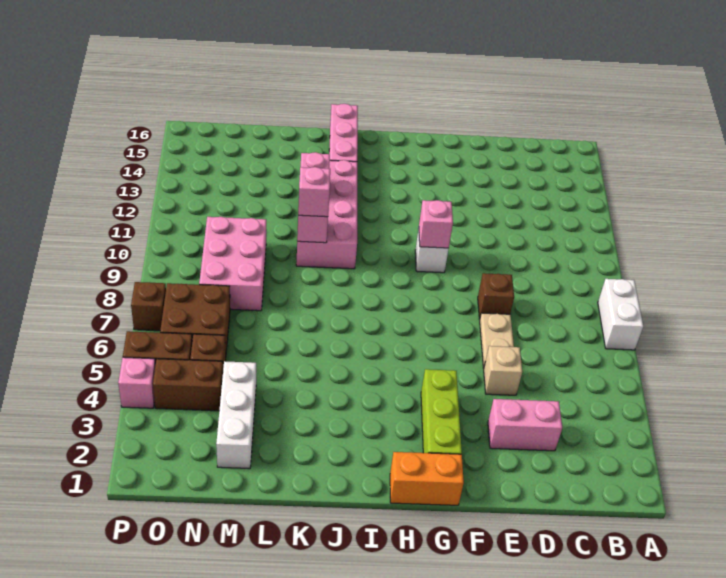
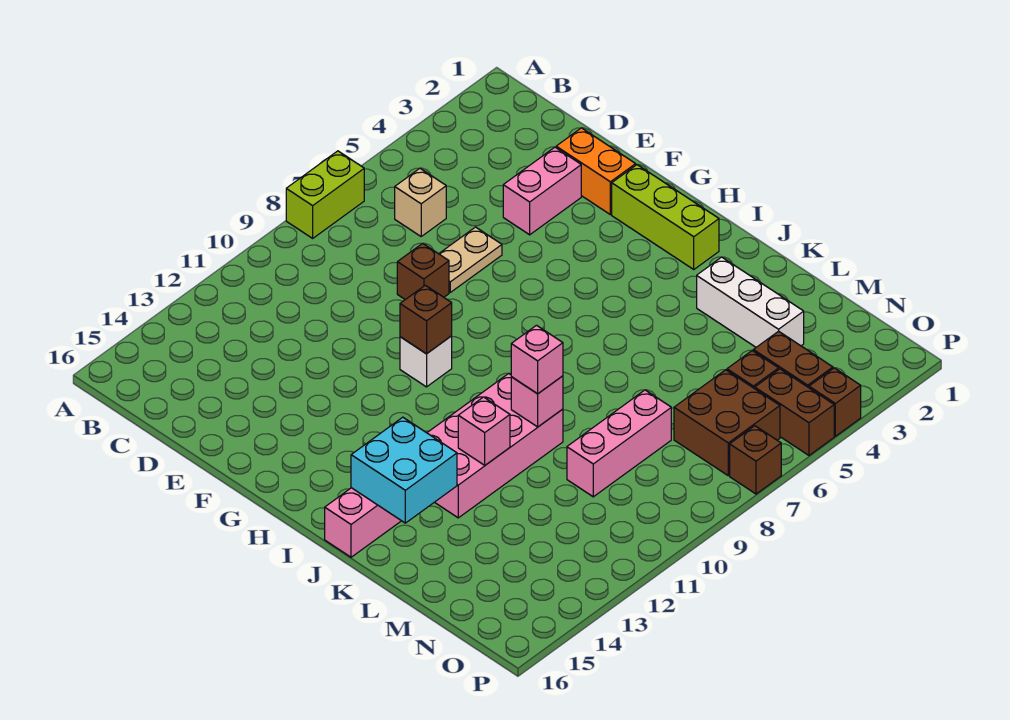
white brick A7:A8 level 1 -> lime brick A7:A8 level 1
pink brick D3:E3 level 1 -> pink brick E3:E4 level 1
tan brick E5 level 1 -> tan brick C6 level 1
orange brick G1:H1 level 1 -> orange brick E2:F2 level 1
lime brick G2:G4 level 1 -> lime brick G2:I2 level 1
pink brick G10 level 2 -> brown brick G10 level 2
none -> cyan brick J14:K15 level 2
white brick M2:M4 level 1 -> white brick K3:M3 level 1
pink brick M8:N10 level 1 -> pink brick M8:M10 level 1
pink brick P4 level 1 -> brown brick P4 level 1

